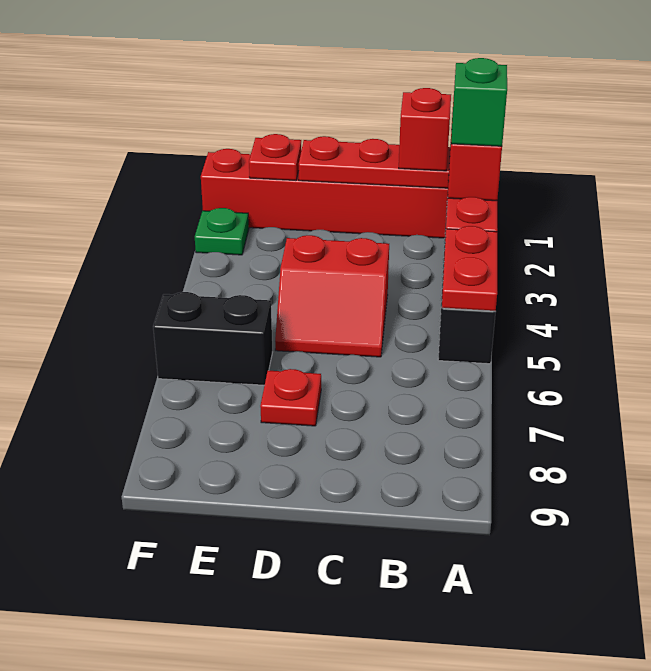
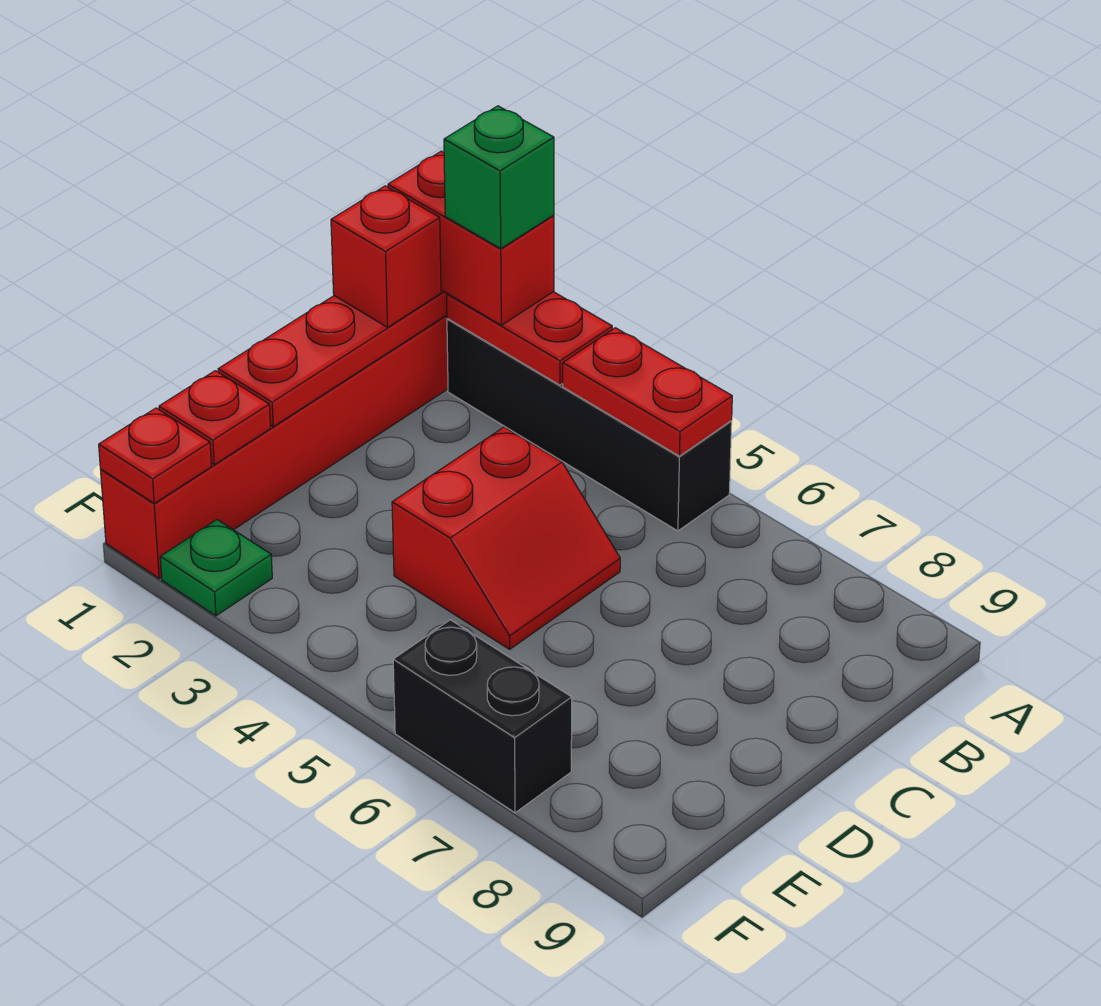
red plate D7 level 1 -> red plate F1 level 2
black brick E6:F6 level 1 -> black brick F6:F7 level 1

